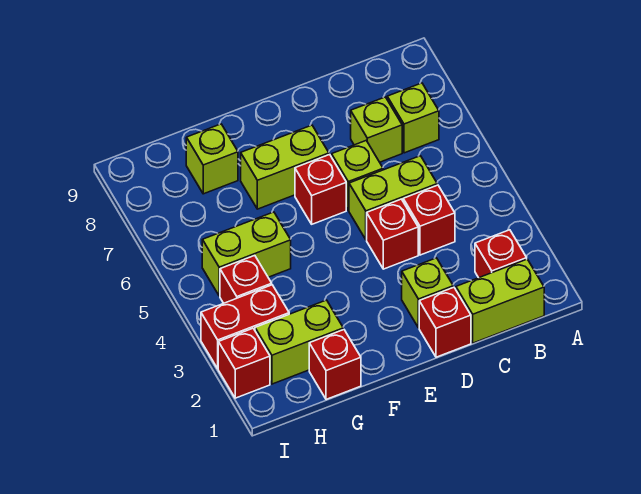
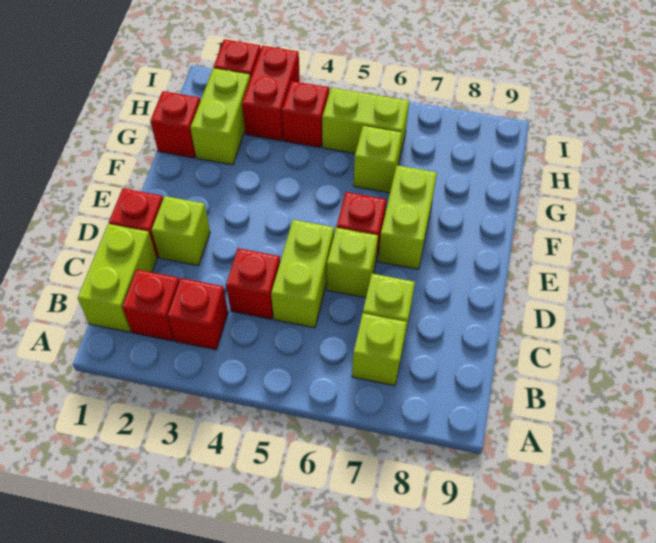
red brick D4 level 1 -> red brick B3 level 1
lime brick G5:H5 level 1 -> lime brick H5:H6 level 1
lime brick G8 level 1 -> lime brick G6 level 1

